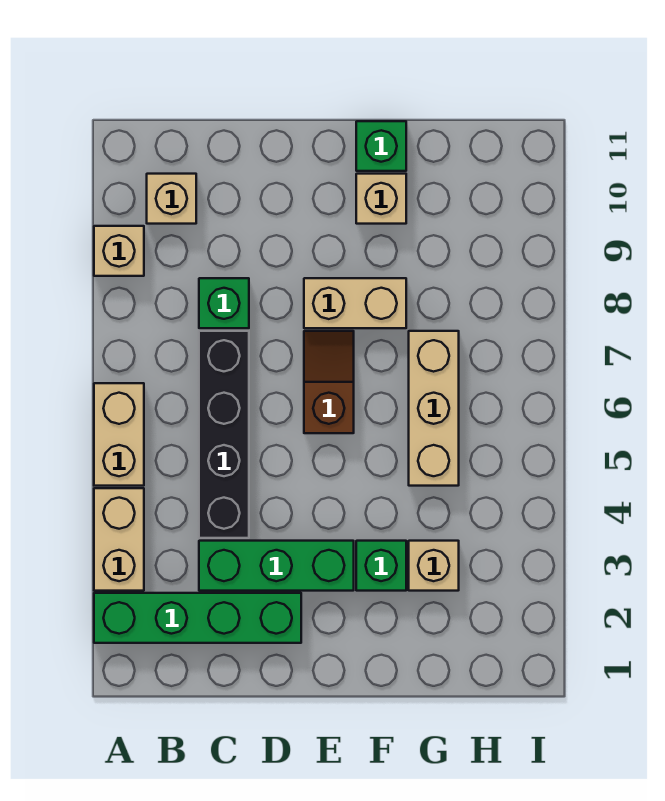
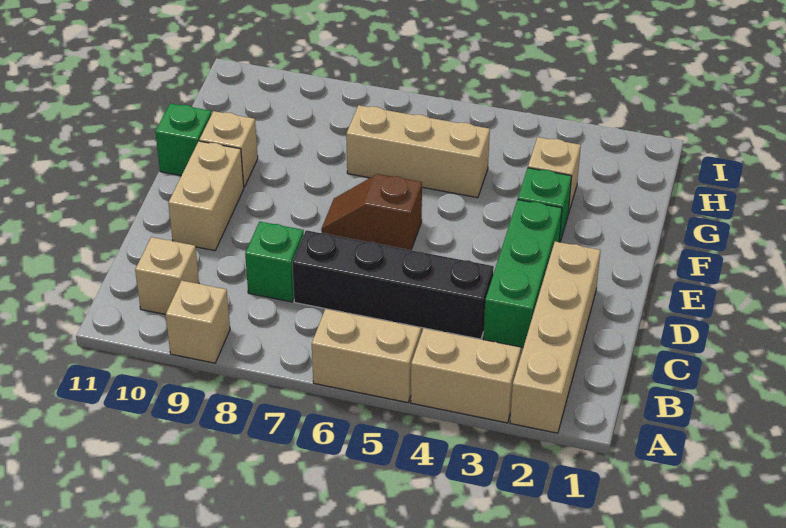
green brick A2:D2 level 1 -> tan brick A2:D2 level 1
tan brick E8:F8 level 1 -> tan brick D10:E10 level 1

